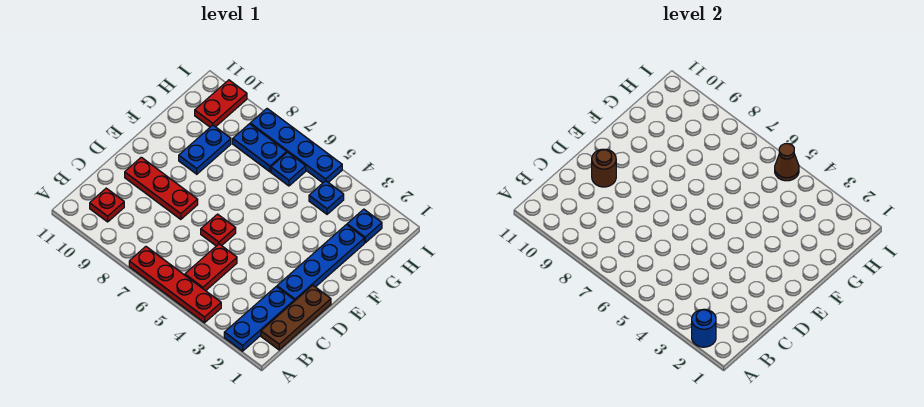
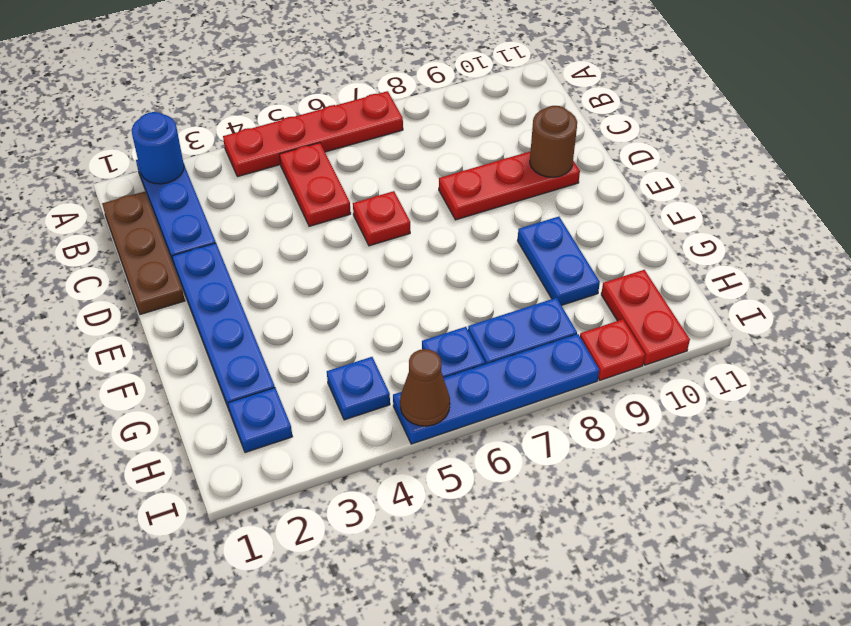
red plate B10 level 1 -> red plate I9 level 1

